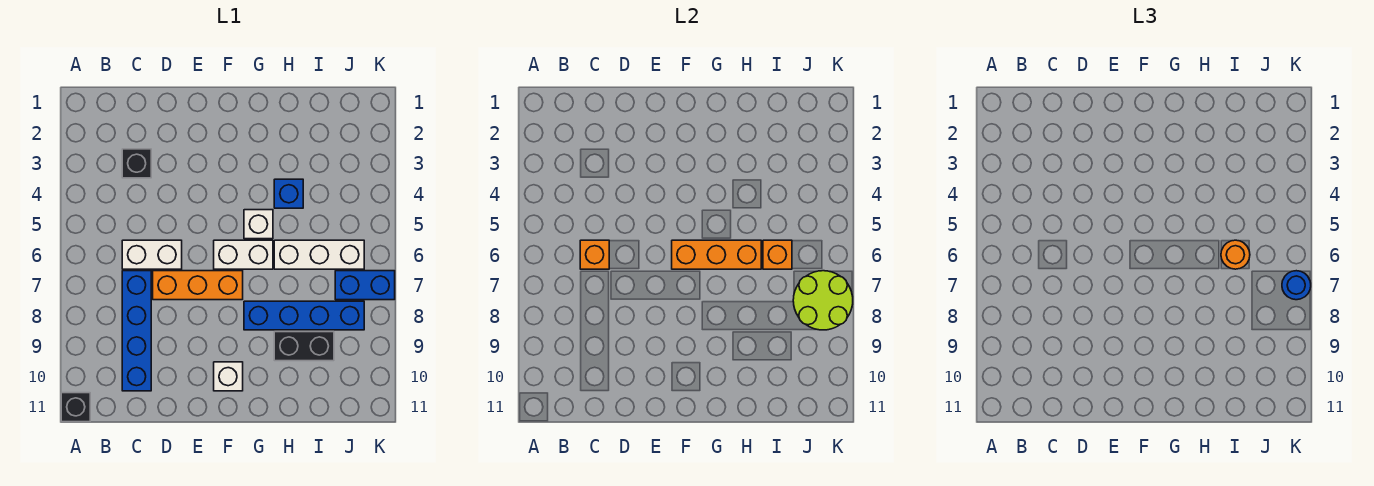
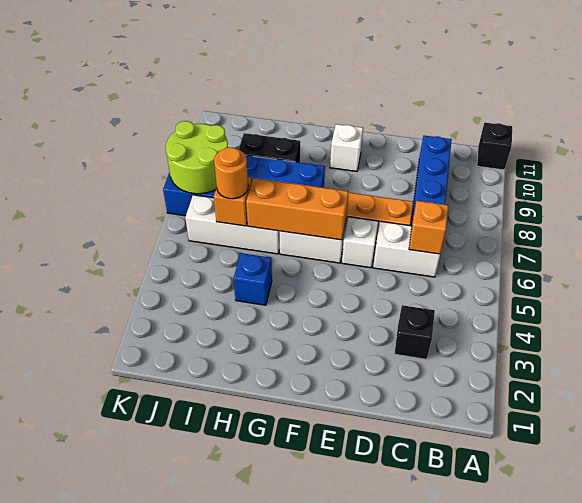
white brick G5 level 1 -> white brick E6 level 1
blue round brick K7 level 3 -> none

